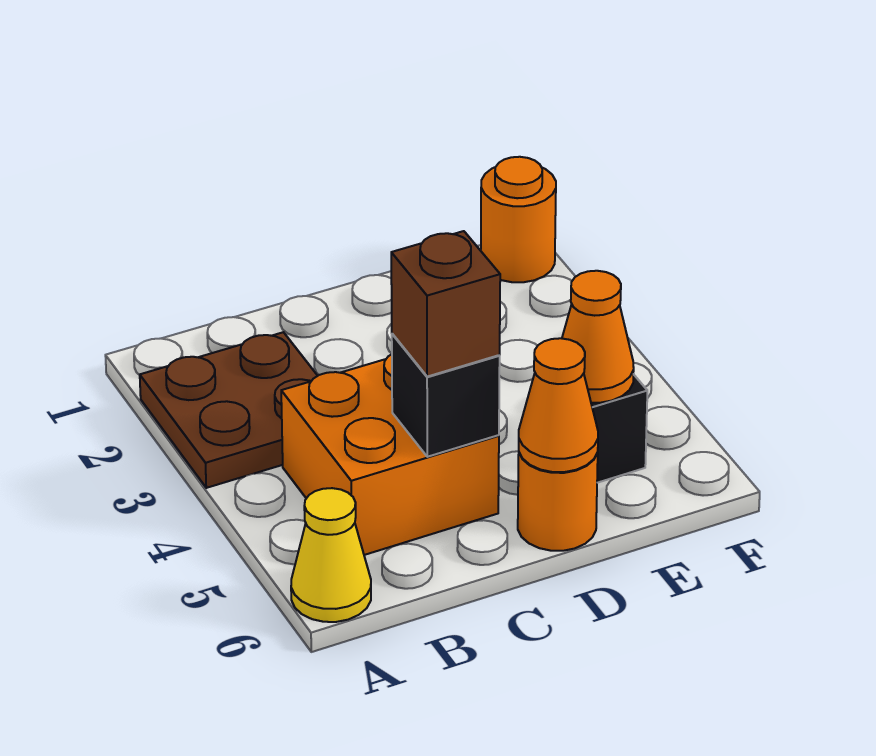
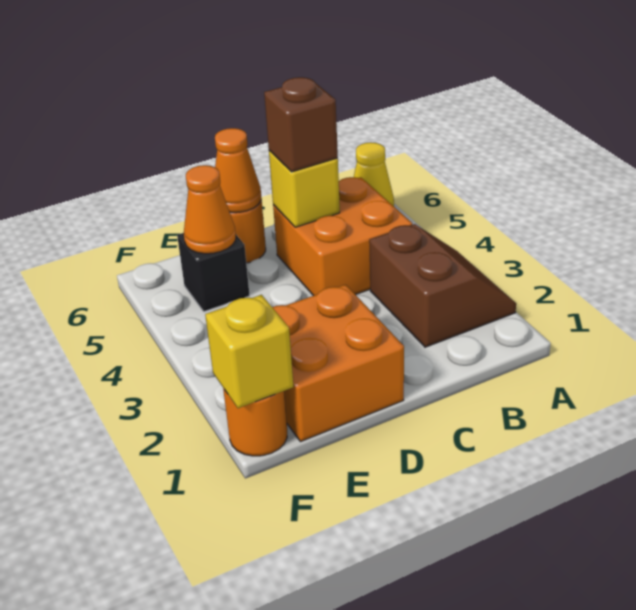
brown plate A2:B3 level 1 -> brown slope A2:B3 level 1 top B
black brick C5 level 2 -> yellow brick C5 level 2
none -> orange brick D1:E2 level 1
none -> yellow brick F1 level 2

